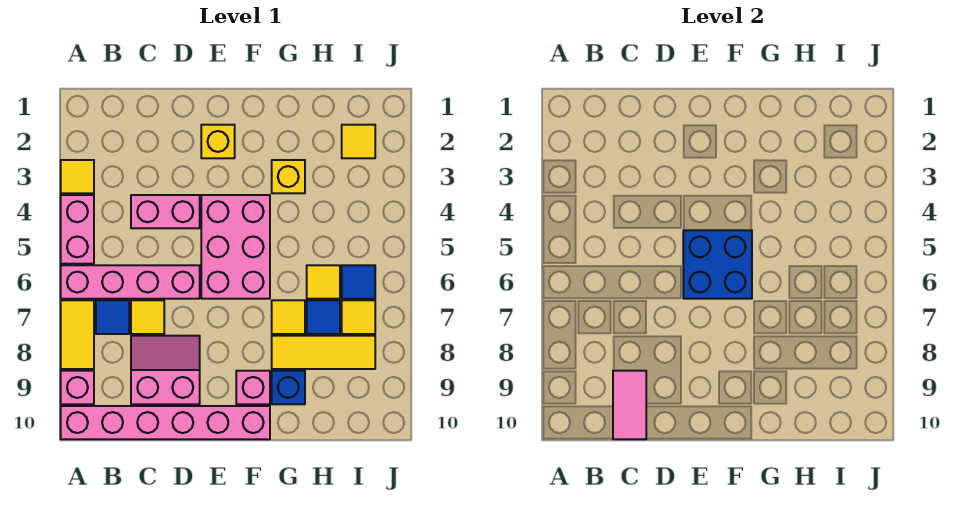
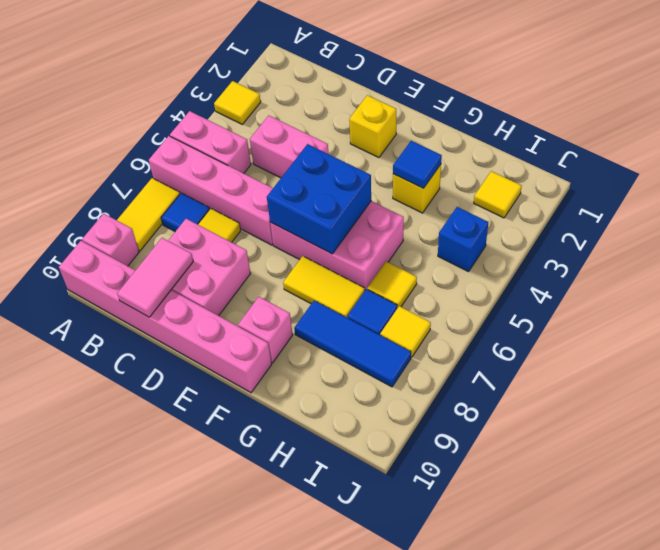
pink brick A4:A5 level 1 -> pink brick A5:B5 level 1
pink slope C8:D9 level 1 top 9 -> pink brick C8:D9 level 1
pink brick E4:F6 level 1 -> pink brick E5:G6 level 1
yellow tile G7 level 1 -> yellow tile F7:G7 level 1
yellow tile G8:I8 level 1 -> blue tile G8:I8 level 1
blue brick G9 level 1 -> blue brick I4 level 1
blue tile I6 level 1 -> blue tile G3 level 2

